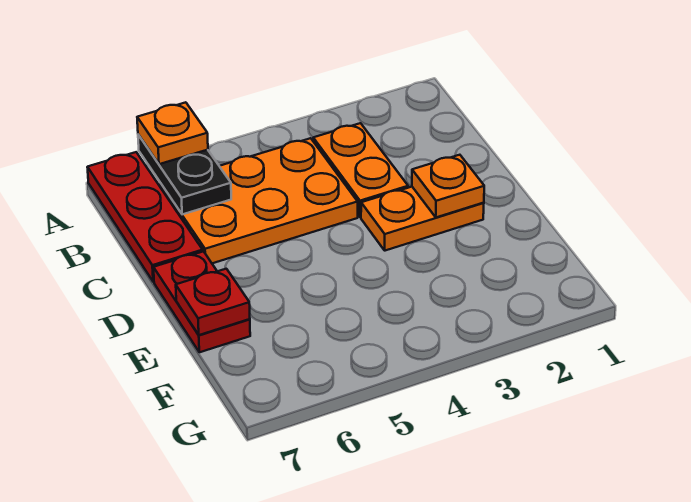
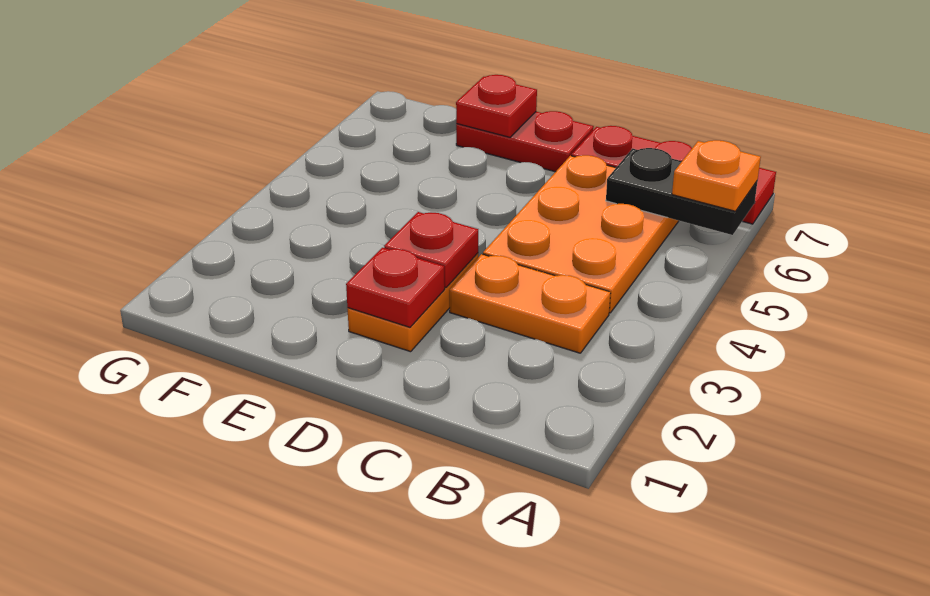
orange plate D2 level 2 -> red plate D2 level 2
none -> red plate D3 level 2

